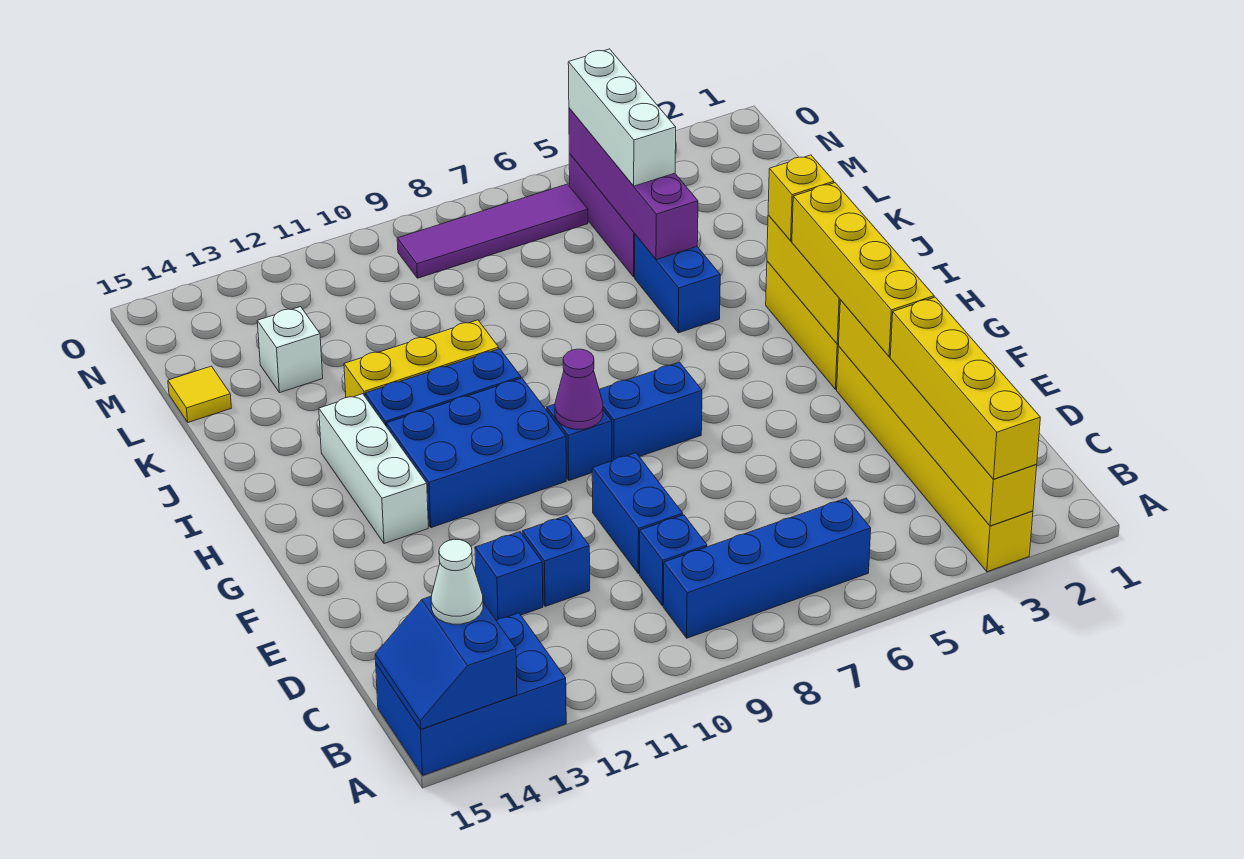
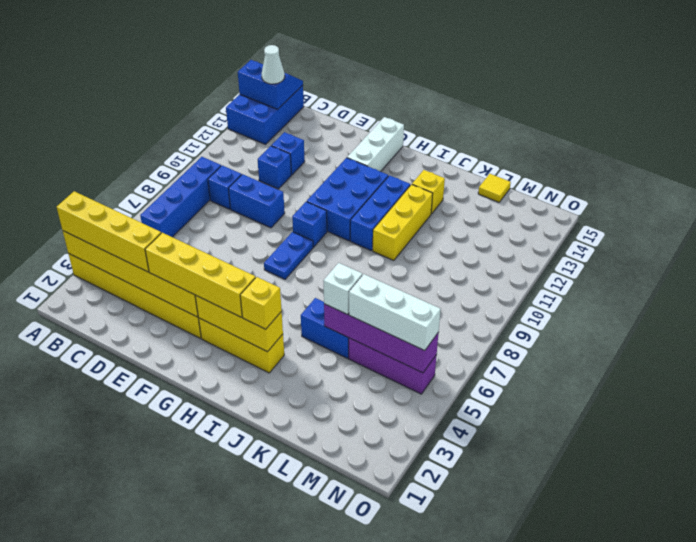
blue brick G7:G8 level 1 -> blue plate G7:G8 level 1
purple cone G9 level 2 -> none
white brick G13:I13 level 1 -> white brick G13:G15 level 1
none -> yellow brick J13 level 1
white brick L13 level 1 -> white brick K5 level 3
purple tile N6:N9 level 1 -> none

